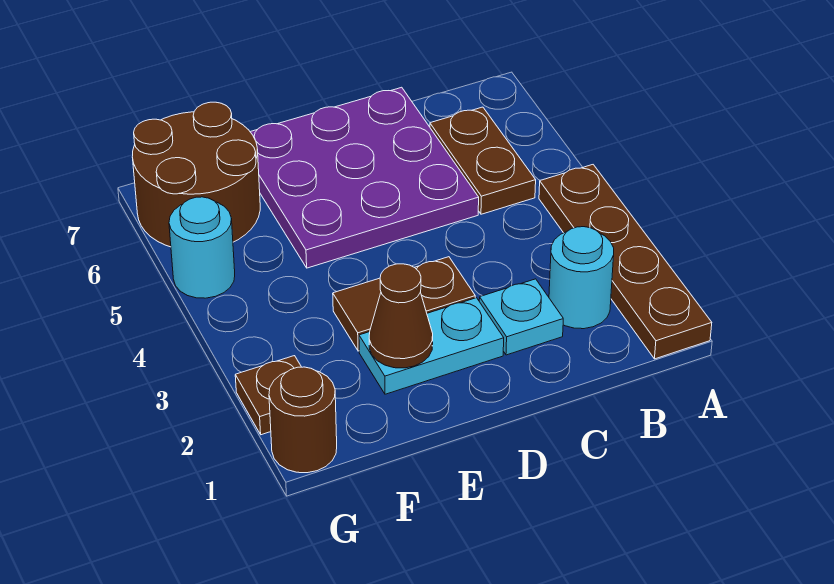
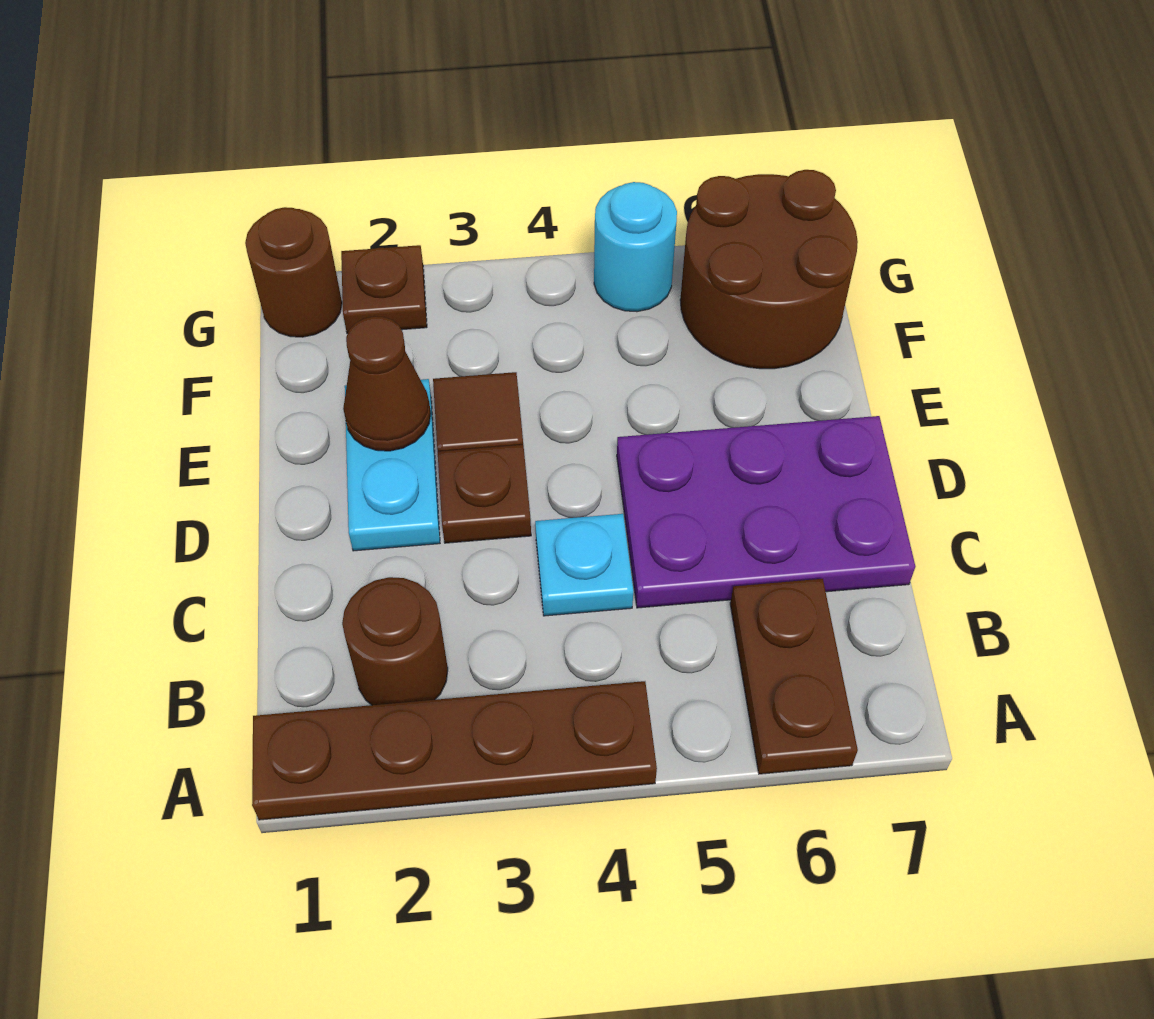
cyan round brick B2 level 1 -> brown round brick B2 level 1
brown plate B5:B6 level 1 -> brown plate A6:B6 level 1
cyan plate C2 level 1 -> cyan plate C4 level 1
purple plate C5:E7 level 1 -> purple plate C5:D7 level 1

